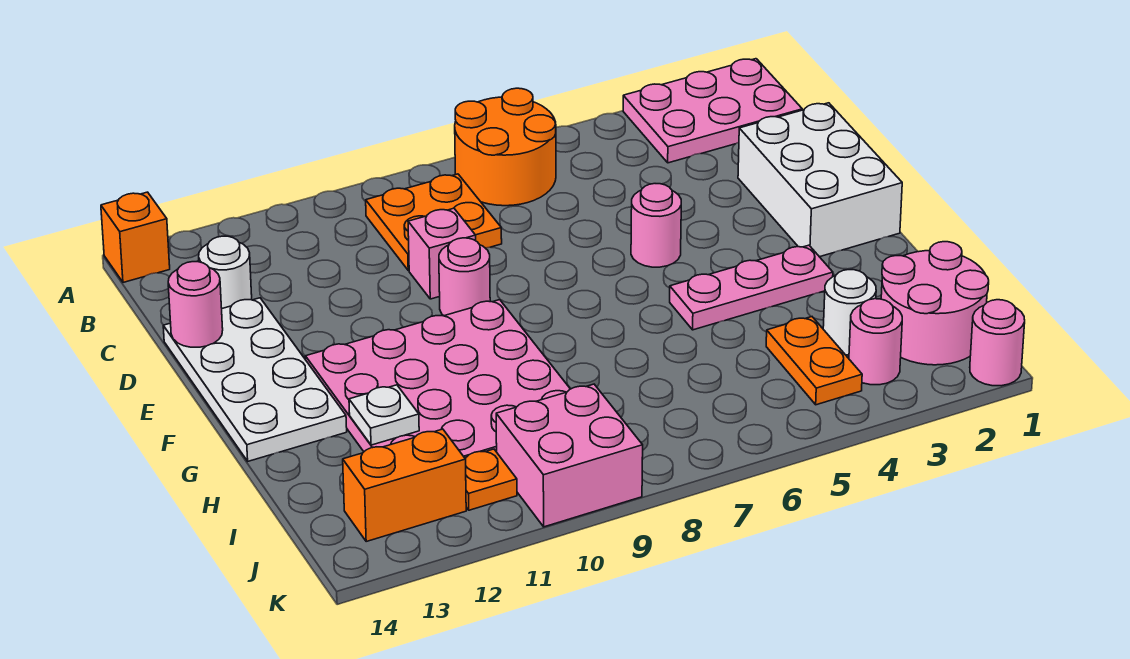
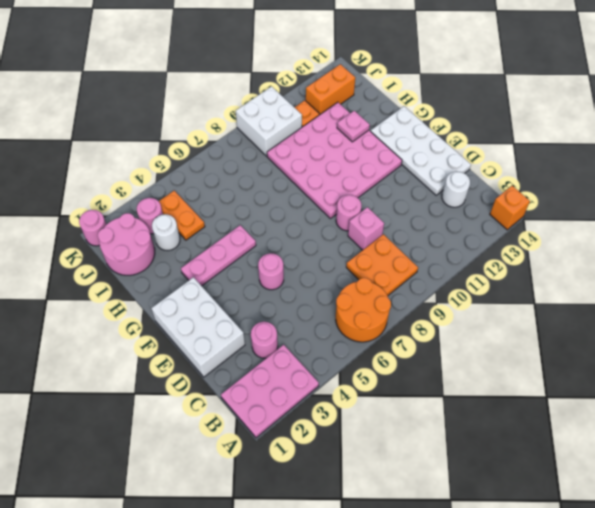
pink round brick D14 level 2 -> pink round brick C3 level 1
white plate H12 level 2 -> pink plate H12 level 2
pink brick J9:K10 level 1 -> white brick J9:K10 level 1

